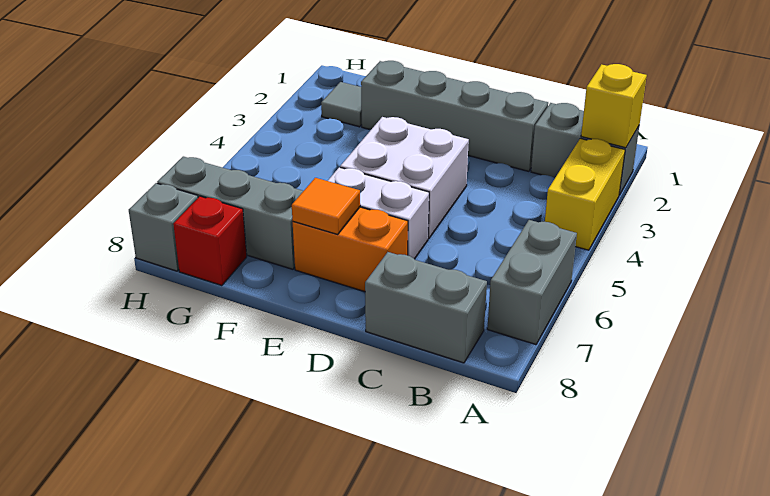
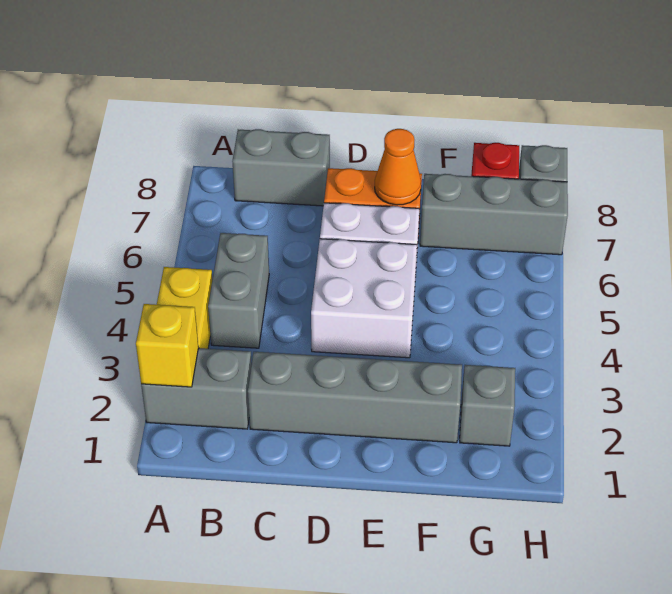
grey brick A6:A7 level 1 -> grey brick B4:B5 level 1
orange tile E7 level 2 -> orange cone E7 level 2
grey tile G2 level 1 -> grey brick G2 level 1

